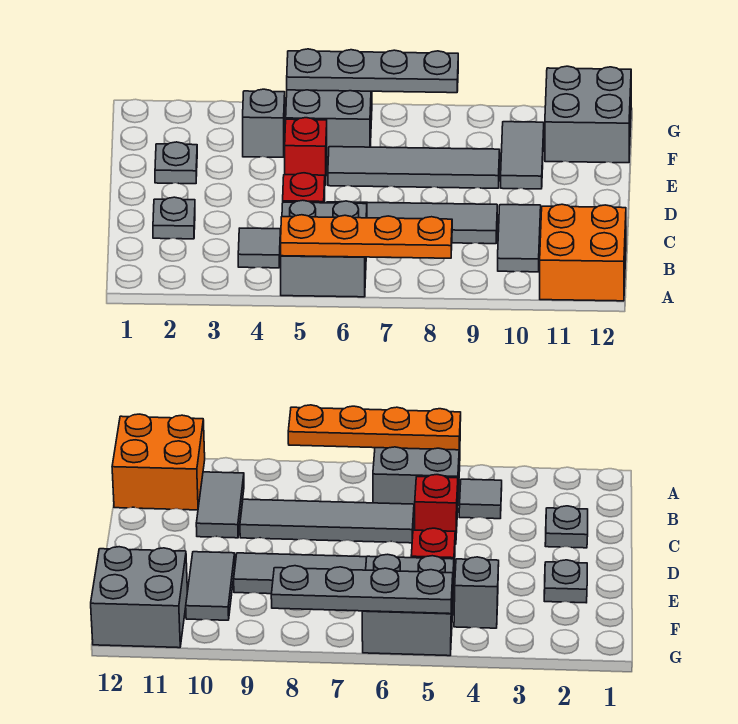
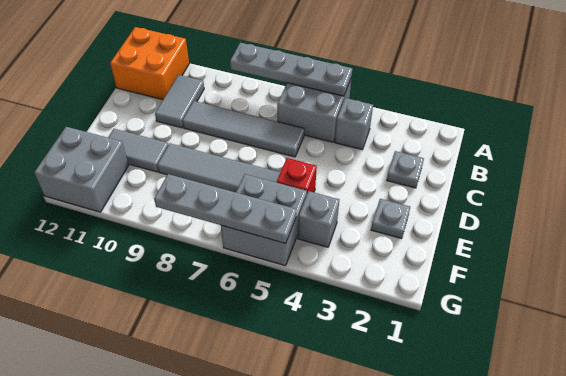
orange plate A5:A8 level 2 -> grey plate A5:A8 level 2
grey tile B4 level 1 -> grey brick B4 level 1
red brick C5 level 1 -> none
grey tile E10:F10 level 1 -> grey tile E10:E11 level 1

